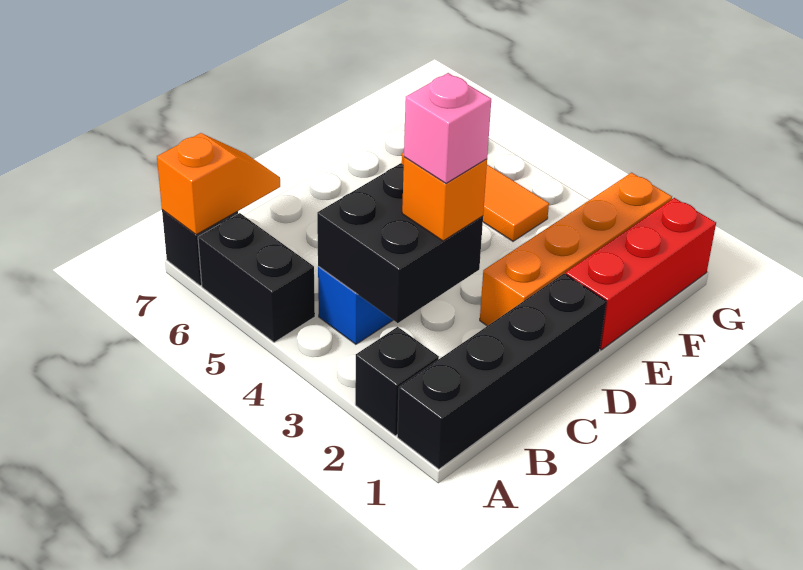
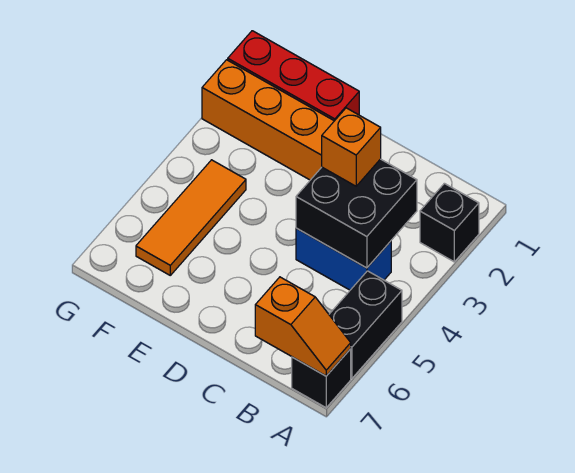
black brick A1:D1 level 1 -> none
orange slope A7:B7 level 2 top A -> orange slope A7:B7 level 2 top B
pink brick C3 level 4 -> none

